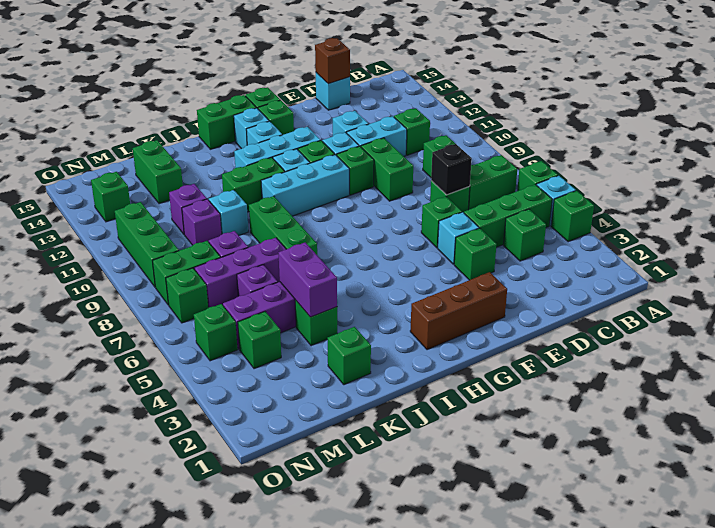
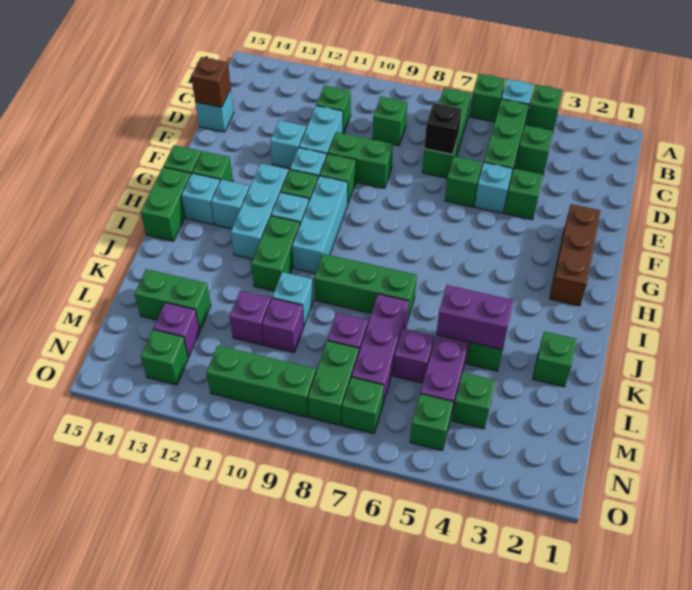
none -> purple brick M13 level 1

